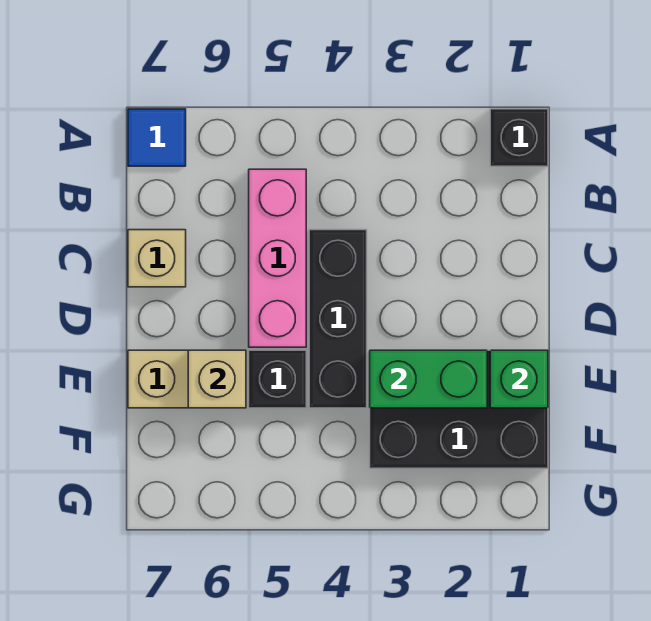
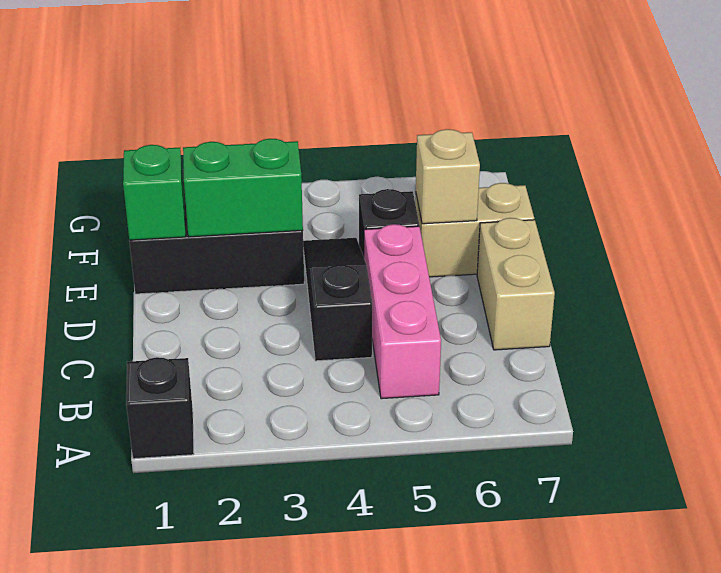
blue tile A7 level 1 -> none
black brick C4:E4 level 1 -> black slope C4:E4 level 1 top C
tan brick C7 level 1 -> tan brick C7:D7 level 1

